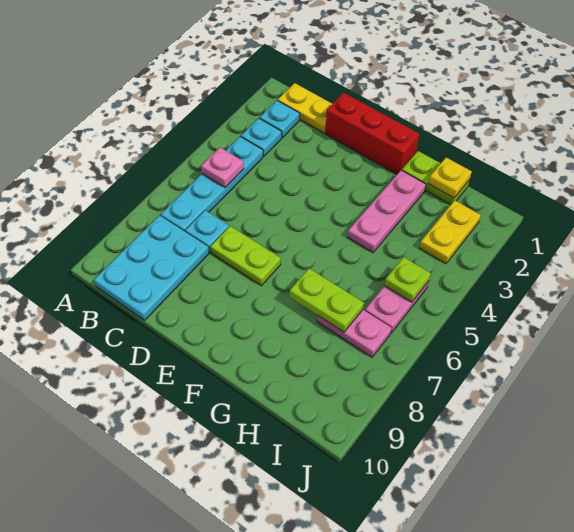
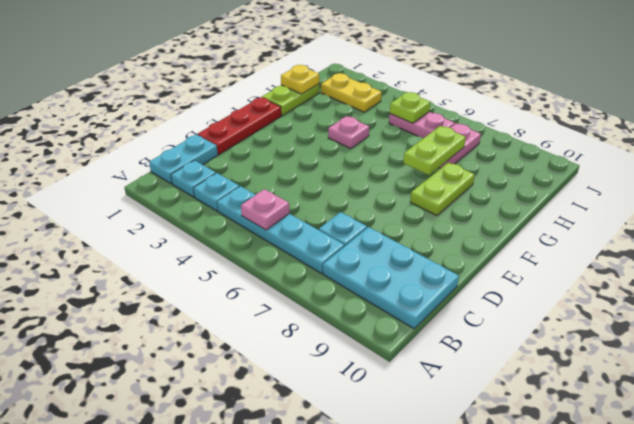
yellow plate B1:C1 level 1 -> cyan plate B1:C1 level 1
red brick D1:F1 level 1 -> red plate D1:F1 level 1
lime plate D7:E7 level 1 -> lime plate F8:G8 level 1
pink plate G2:G4 level 1 -> pink plate G4 level 1

